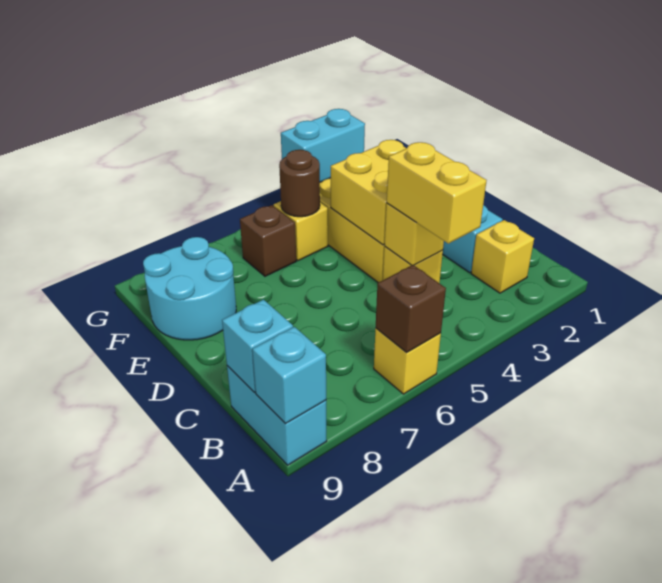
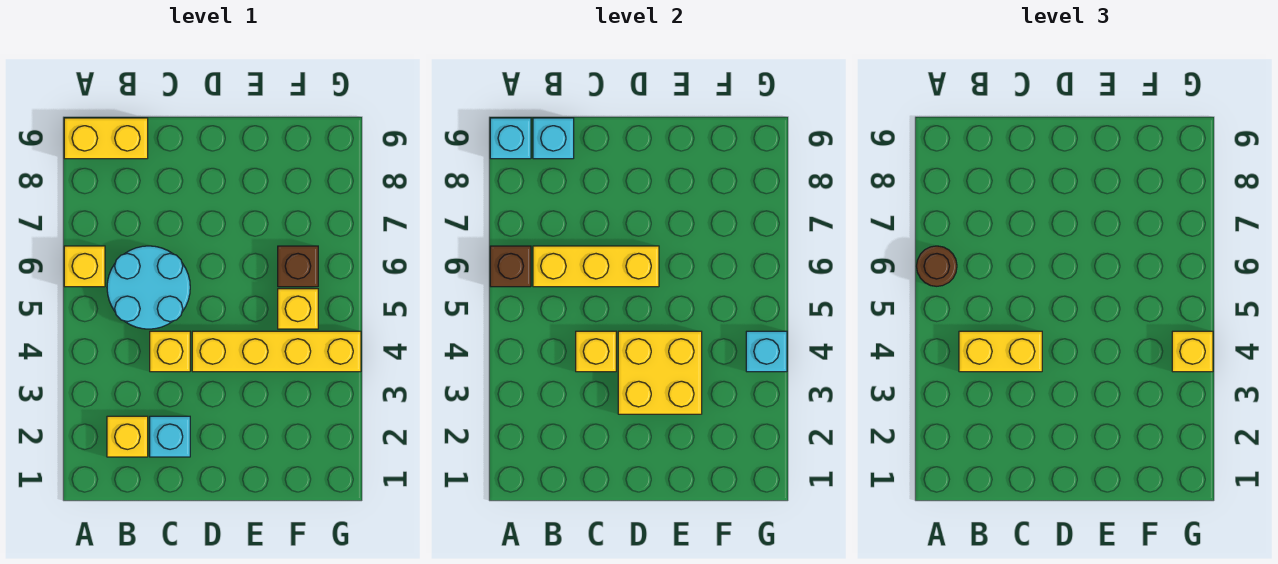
cyan brick A9:B9 level 1 -> yellow brick A9:B9 level 1
none -> yellow brick B6:D6 level 2
cyan round brick E8:F9 level 1 -> cyan round brick B5:C6 level 1
brown round brick F5 level 2 -> brown round brick A6 level 3
cyan brick G3:G4 level 2 -> cyan brick G4 level 2
none -> yellow brick G4 level 3

